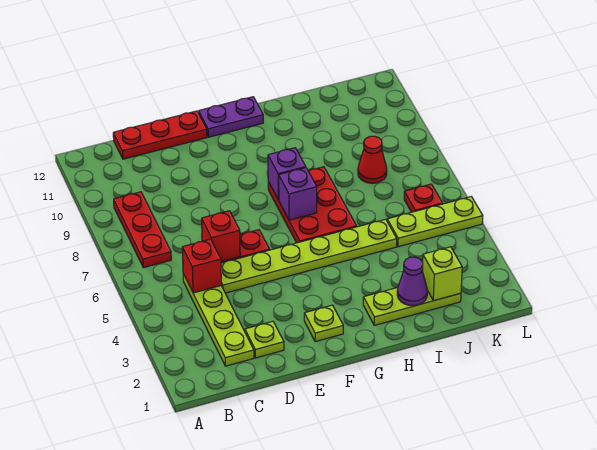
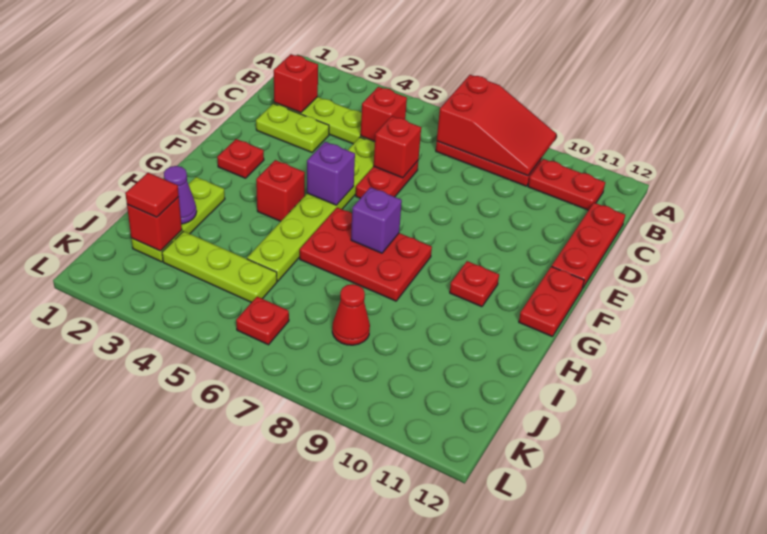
none -> red slope A7:B9 level 2 top 7
none -> red plate B10:B11 level 1
none -> red brick C2 level 2
lime plate D2 level 1 -> lime plate D2:D3 level 1
lime plate F2 level 1 -> red plate F2 level 1
purple plate F12:G12 level 1 -> red plate F12:G12 level 1
none -> red brick G4 level 1
purple brick G8 level 2 -> purple brick F5 level 2
none -> red plate G10 level 1
lime brick J2 level 2 -> red brick J2 level 2
none -> red tile J2 level 3
lime plate J5:L5 level 1 -> lime plate J3:J5 level 1

